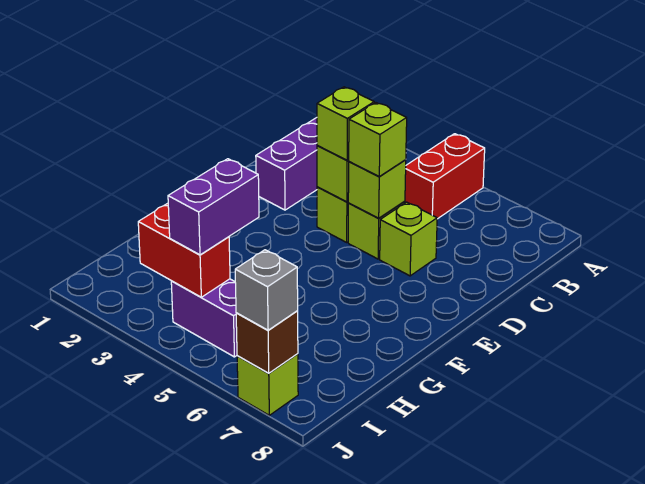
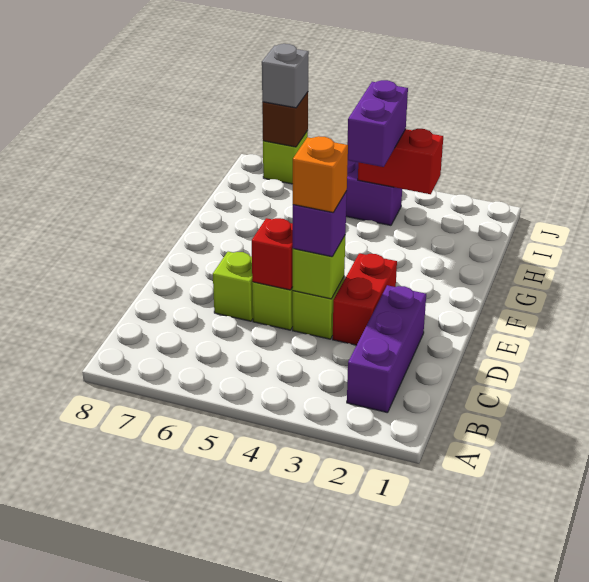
red brick A5:B5 level 1 -> red brick D3:E3 level 1
lime brick D4 level 3 -> purple brick D4 level 3
none -> orange brick D4 level 4
lime brick D5 level 2 -> red brick D5 level 2
lime brick D5 level 3 -> none

